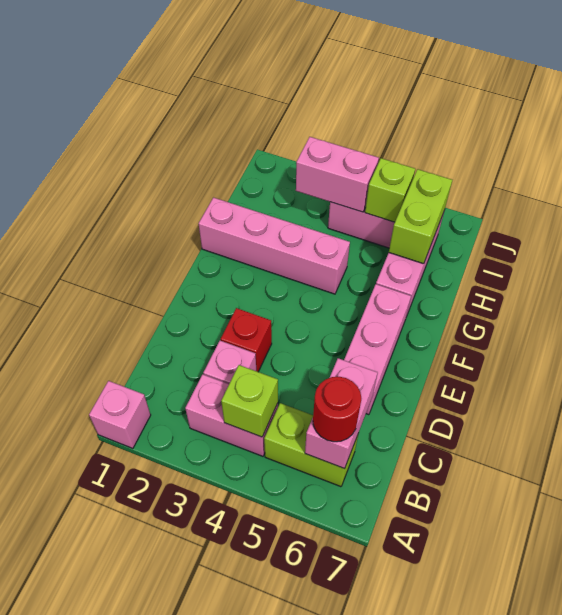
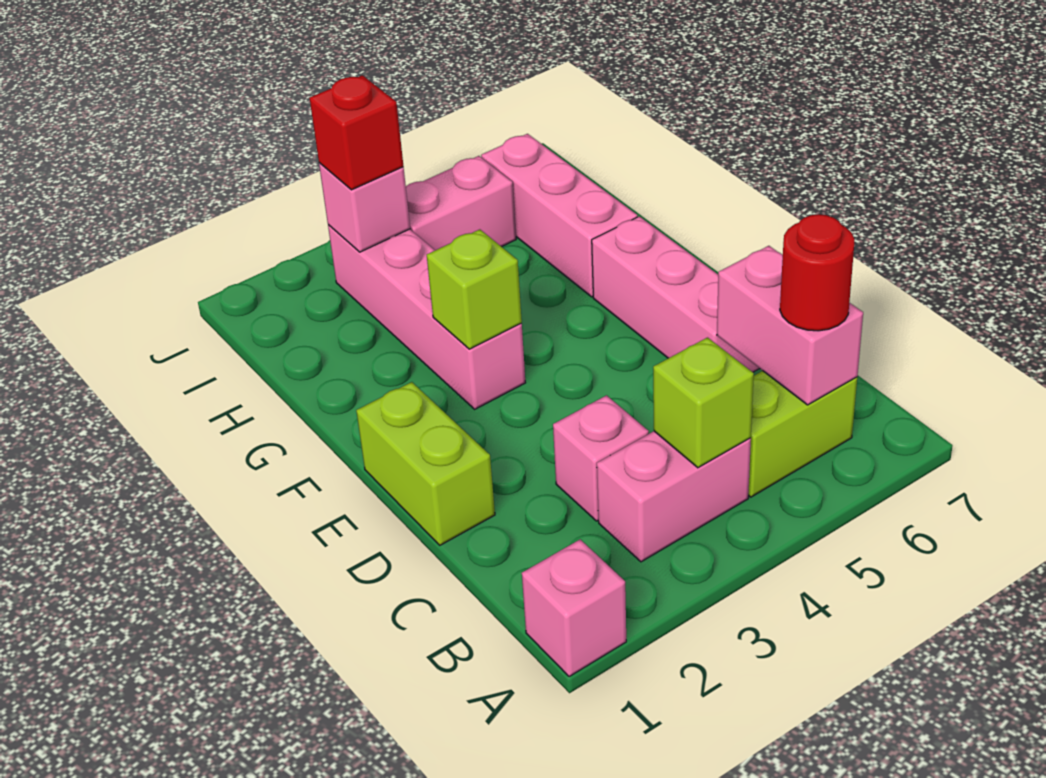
red brick D3 level 1 -> red brick I3 level 3
pink brick G1:G4 level 1 -> pink brick F3:I3 level 1
lime brick H6:I6 level 2 -> lime brick D1:E1 level 1
pink brick I3:I4 level 2 -> pink brick I3 level 2
lime brick I5 level 2 -> lime brick F3 level 2

